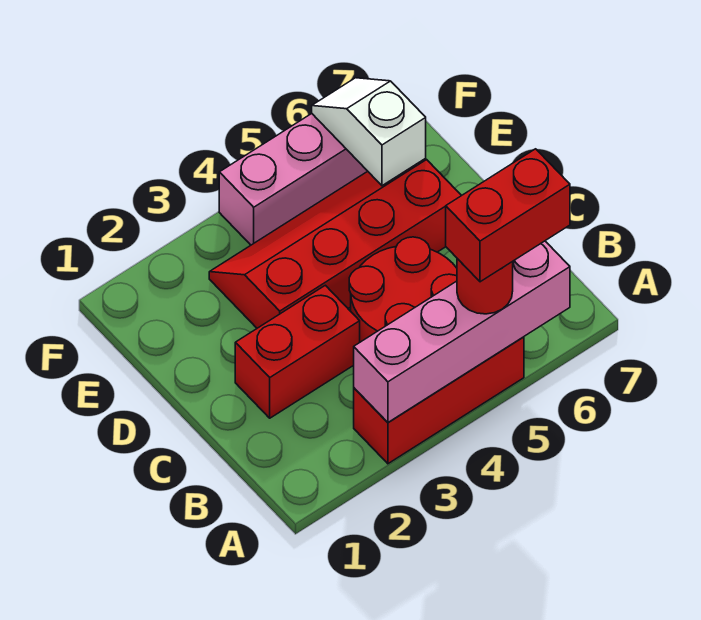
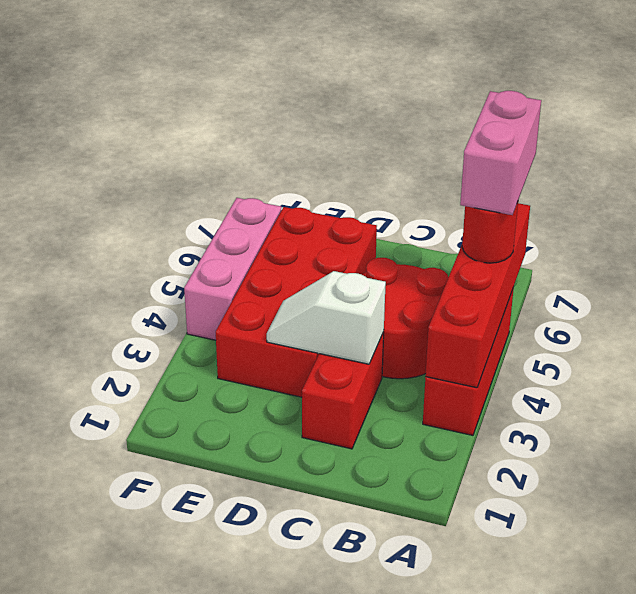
pink brick A3:A6 level 2 -> red brick A3:A6 level 2
red brick A5:A6 level 4 -> pink brick A5:A6 level 4
red slope D3:E6 level 1 top D -> red brick D3:E6 level 1
white slope E6:F6 level 2 top E -> white slope C3:D3 level 2 top C

